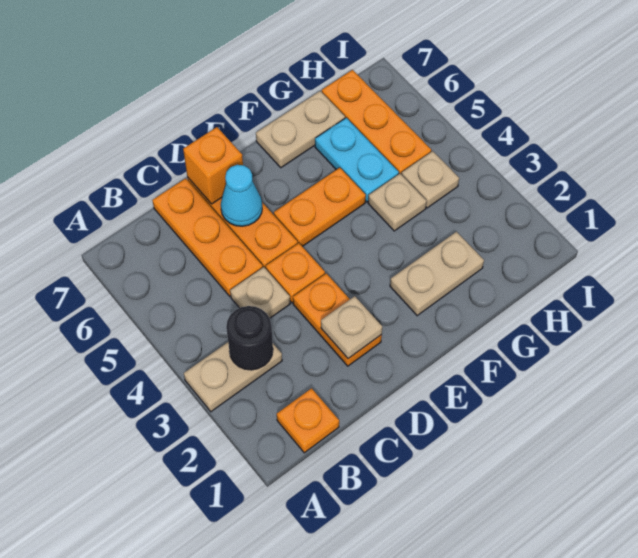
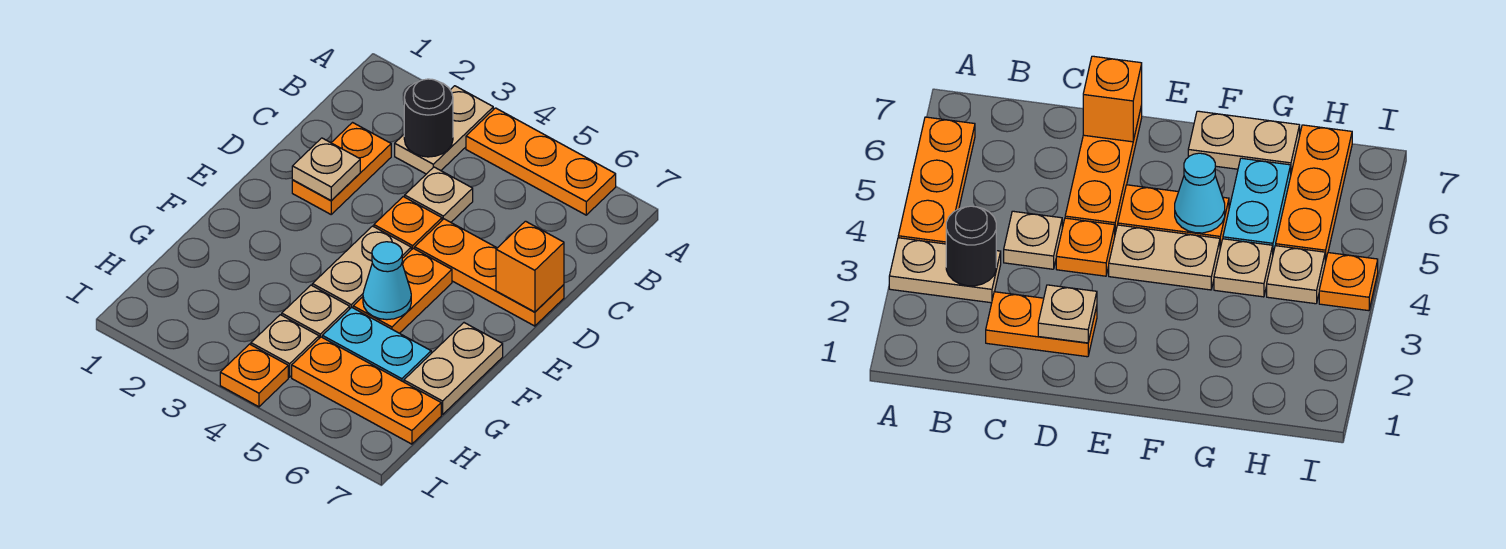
orange plate B1 level 1 -> orange plate I4 level 1
orange plate C5:C7 level 1 -> orange plate A4:A6 level 1
orange plate D2:D3 level 1 -> orange plate C2:D2 level 1
cyan cone D6 level 2 -> cyan cone F5 level 2
tan plate F2:G2 level 1 -> tan plate E4:F4 level 1

